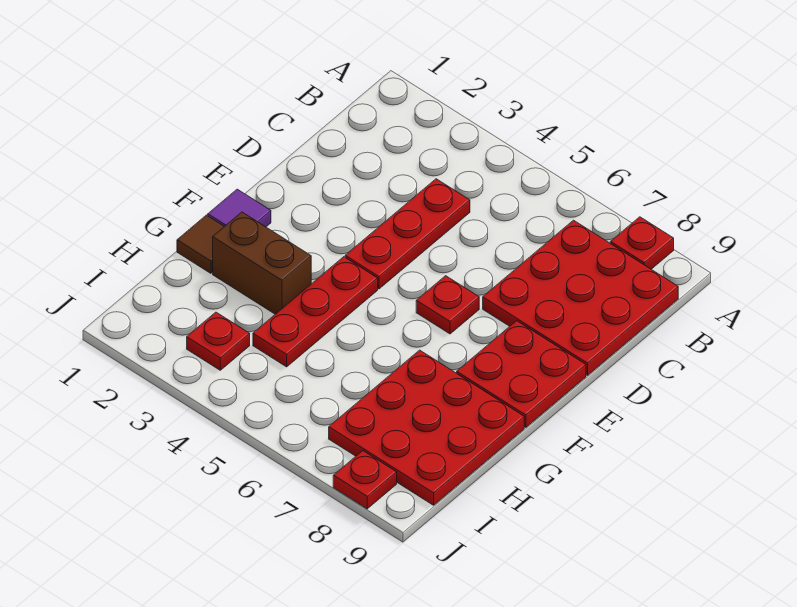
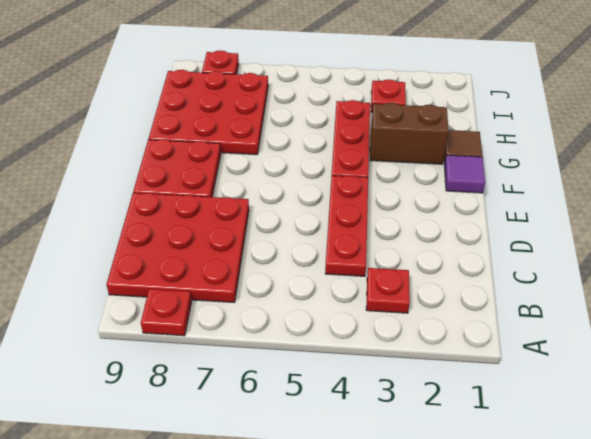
red plate E6 level 1 -> red plate B3 level 1

